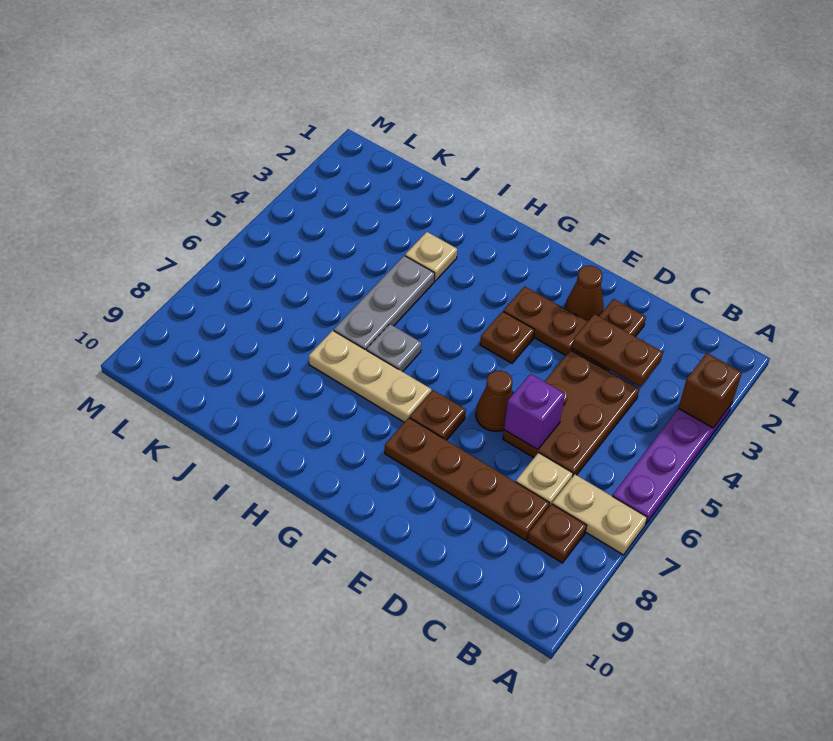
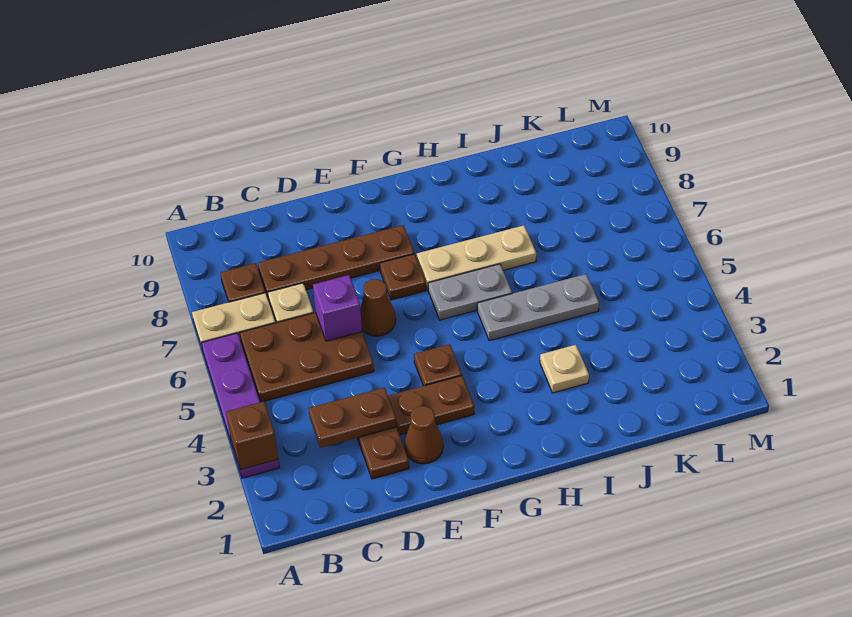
brown plate C4:D6 level 1 -> brown plate B5:D6 level 1
grey plate H6 level 1 -> grey plate G6:H6 level 1
grey plate I4:I6 level 1 -> grey plate H5:J5 level 1

